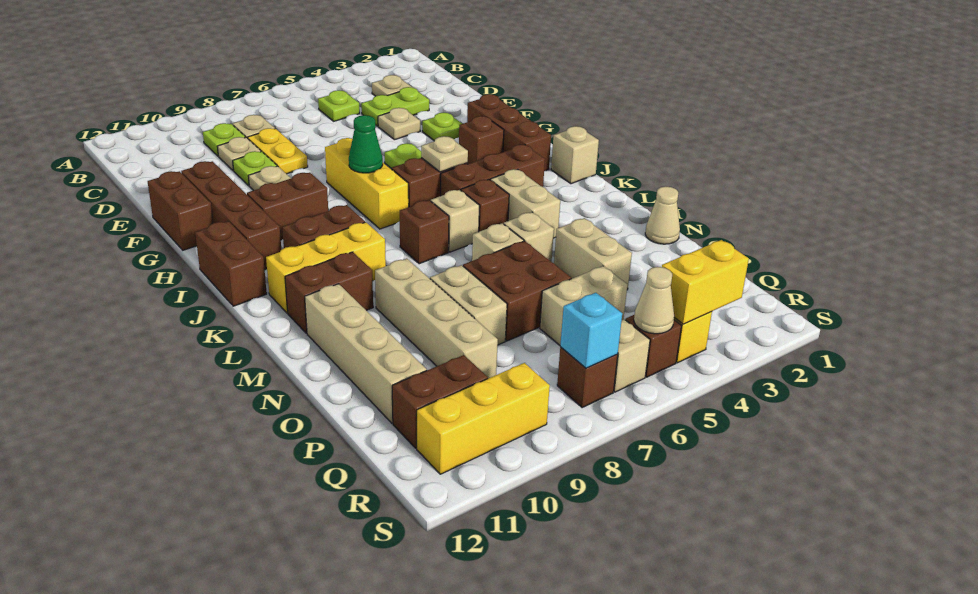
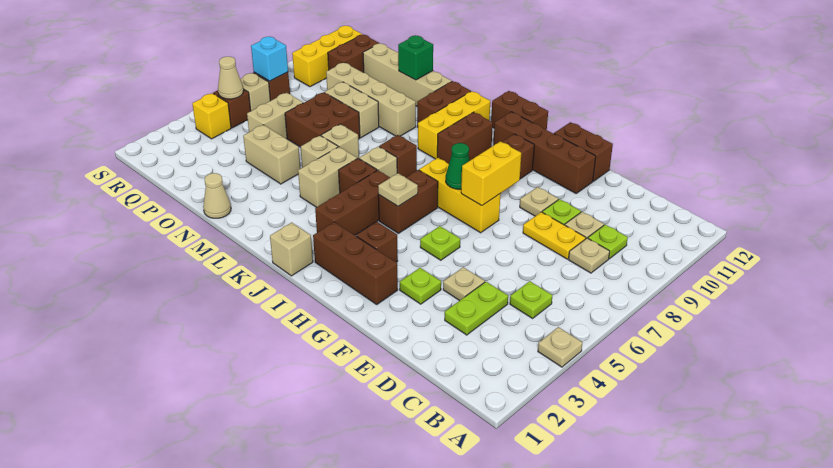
tan plate C3 level 1 -> tan plate A4 level 1
tan brick K4:L4 level 1 -> tan brick L4:L5 level 1
none -> green brick N11 level 2
yellow brick R3:R4 level 2 -> yellow brick G7:G8 level 2

